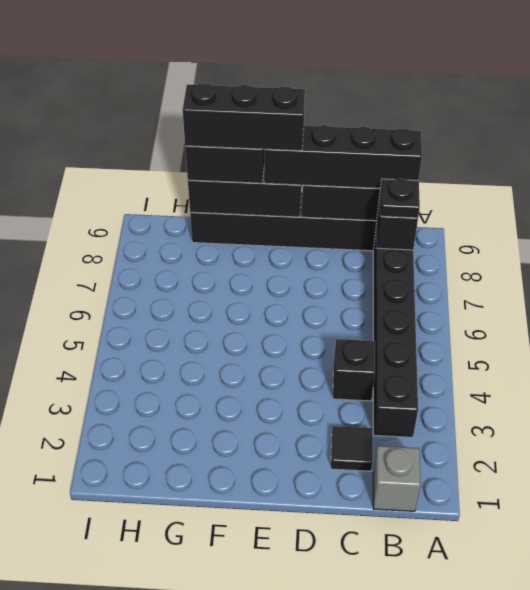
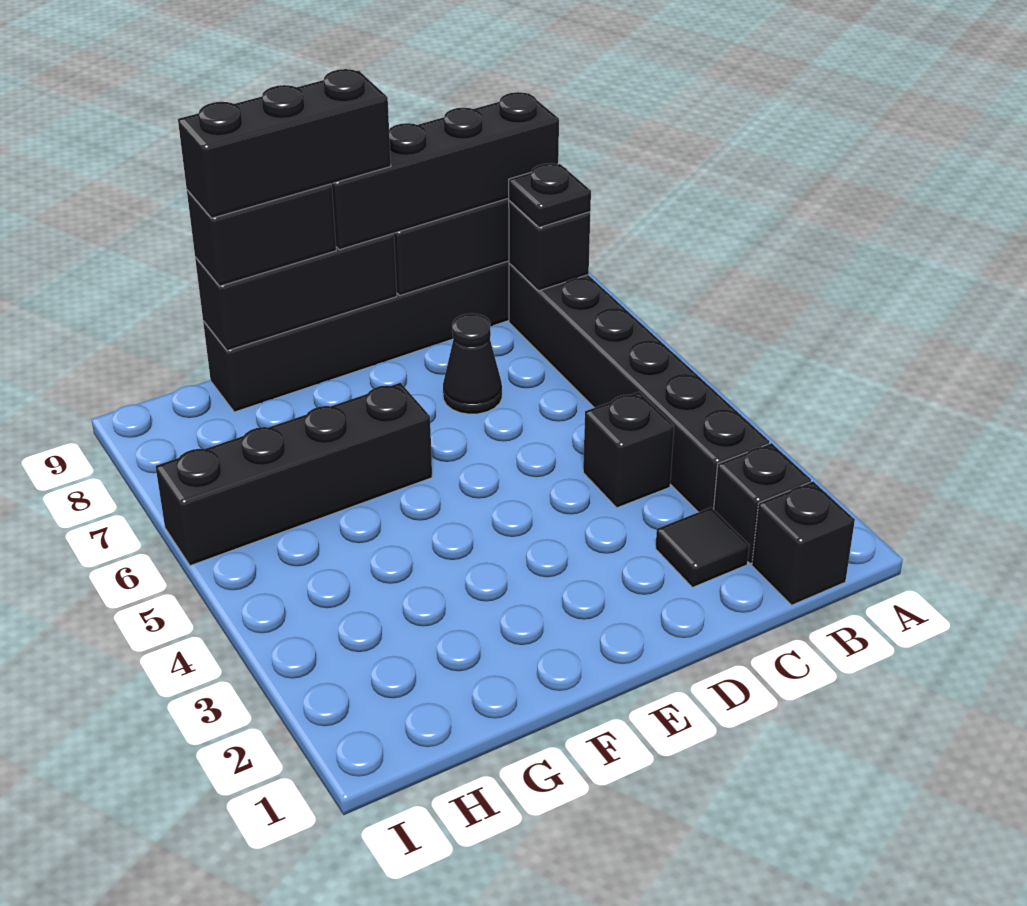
grey brick B1 level 1 -> black brick B1 level 1
none -> black brick B2 level 1
none -> black cone D7 level 1
none -> black brick F6:I6 level 1

